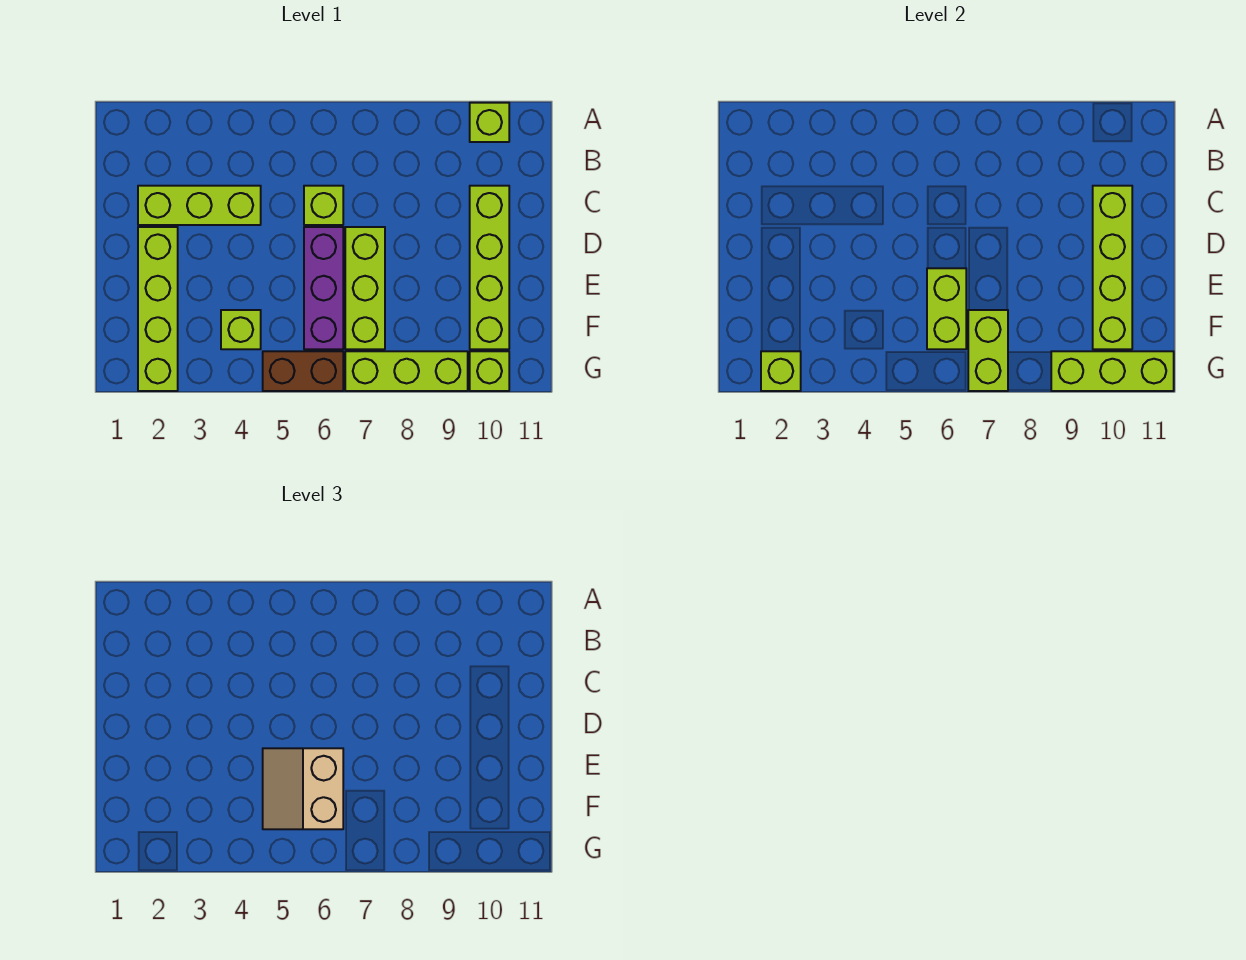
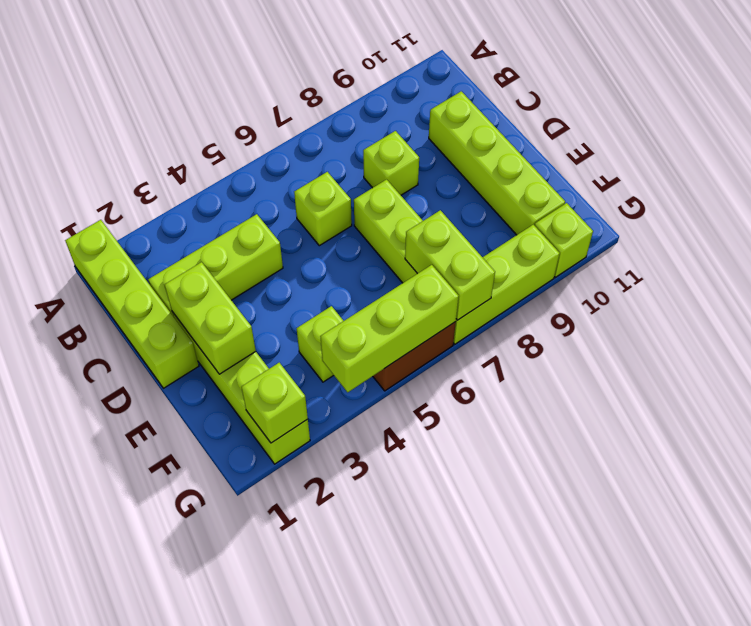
lime brick A10 level 1 -> lime brick C8 level 1
lime brick C10:F10 level 2 -> lime brick A1:D1 level 1
purple brick D6:F6 level 1 -> none
tan slope E5:F6 level 3 top 6 -> none
lime brick E6:F6 level 2 -> lime brick D2:E2 level 2
lime brick G9:G11 level 2 -> lime brick G4:G6 level 2

